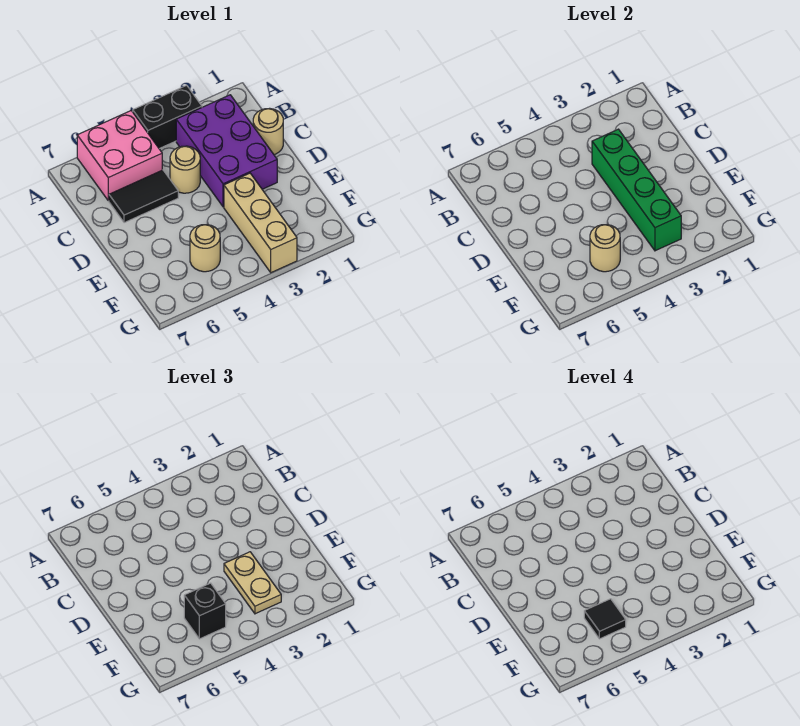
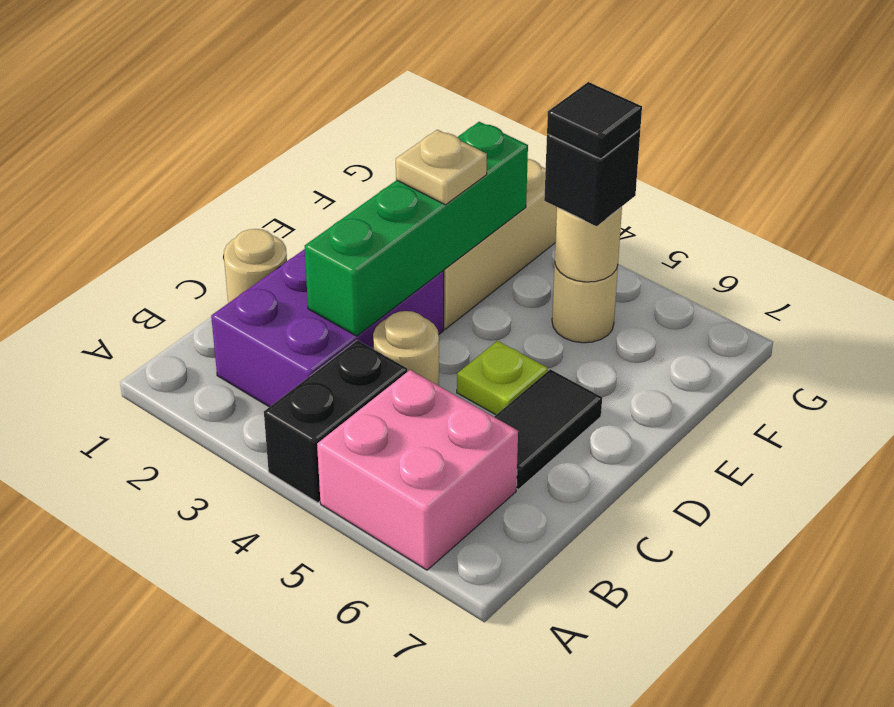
black brick A3:A4 level 1 -> black brick A4:B4 level 1
black tile C5:C6 level 1 -> black tile C6:D6 level 1
none -> lime plate D5 level 1
tan plate E3:F3 level 3 -> tan plate E3 level 3

